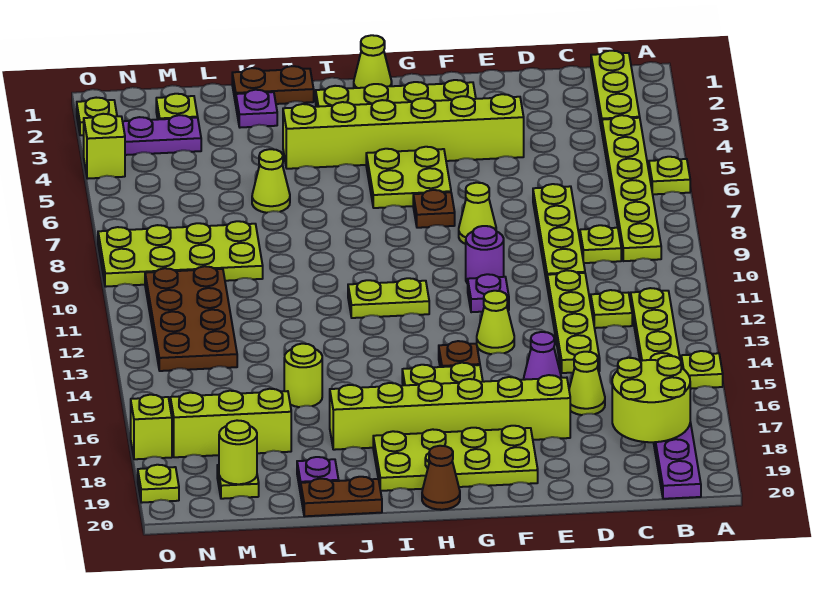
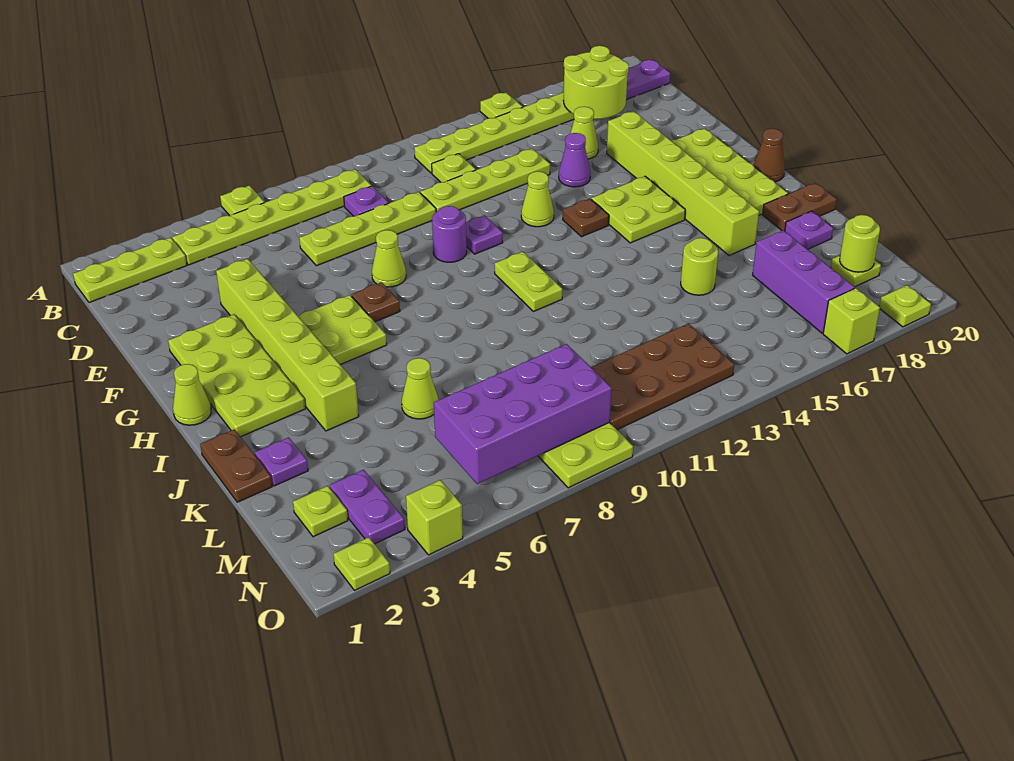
lime plate C9 level 1 -> purple plate C9 level 1
brown plate J20:K20 level 1 -> brown plate J19:J20 level 1
lime brick L17:N17 level 1 -> purple brick L17:N17 level 1
none -> purple brick M6:N9 level 2

